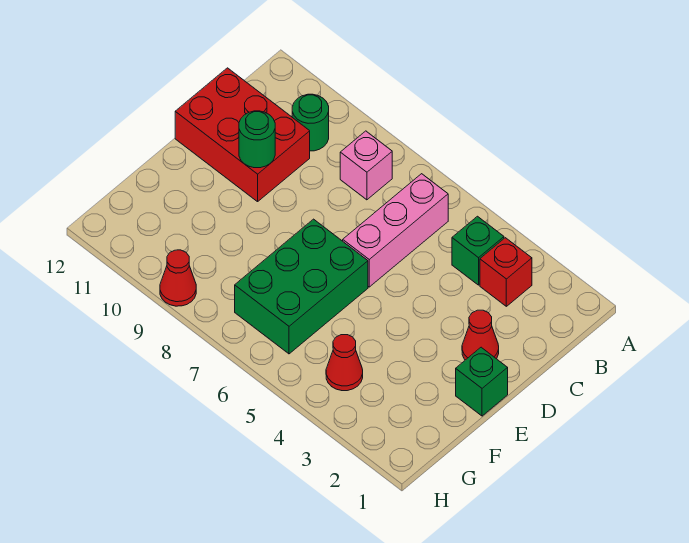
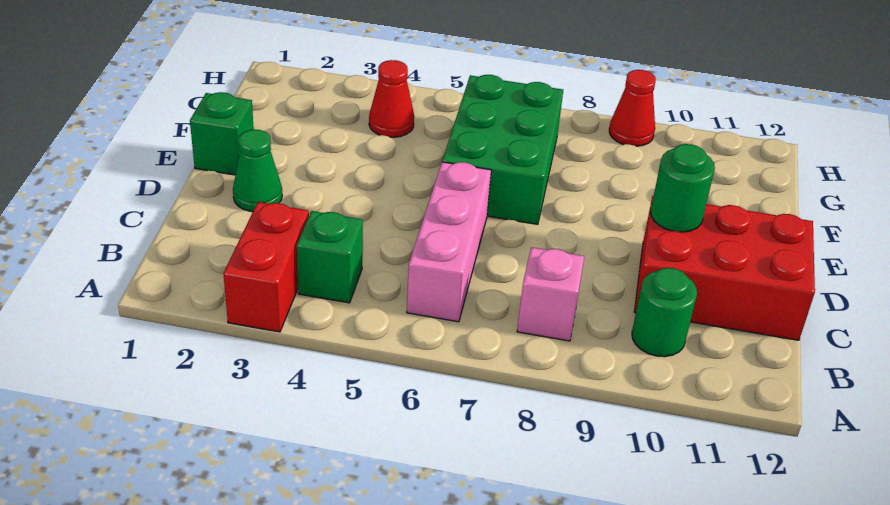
red brick B3 level 1 -> red brick A3:B3 level 1
red cone D2 level 1 -> green cone D2 level 1

